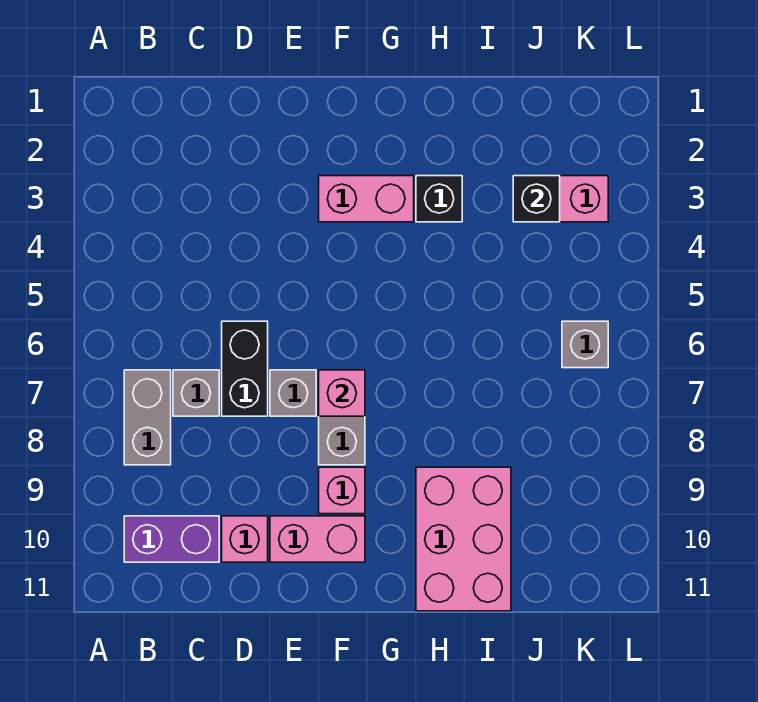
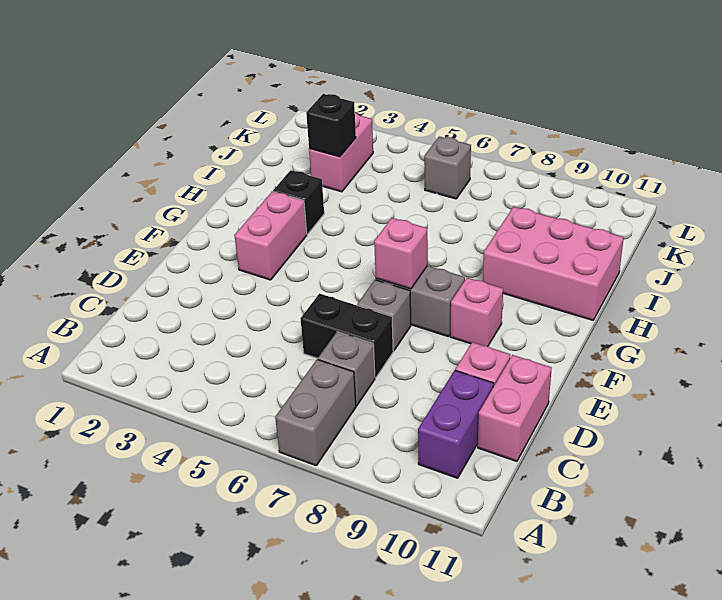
grey brick B7:B8 level 1 -> grey brick A7:B7 level 1
pink brick E10:F10 level 1 -> pink brick C11:D11 level 1

